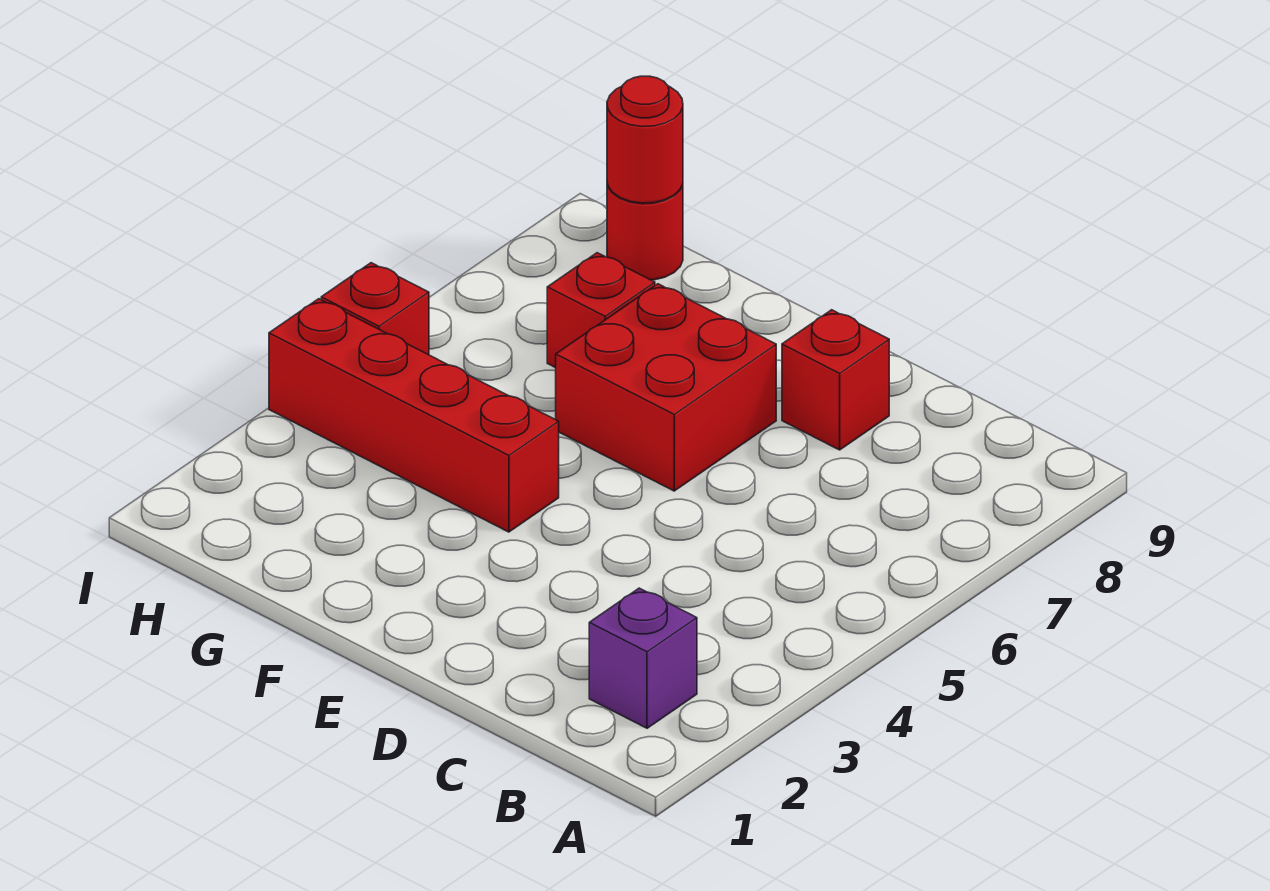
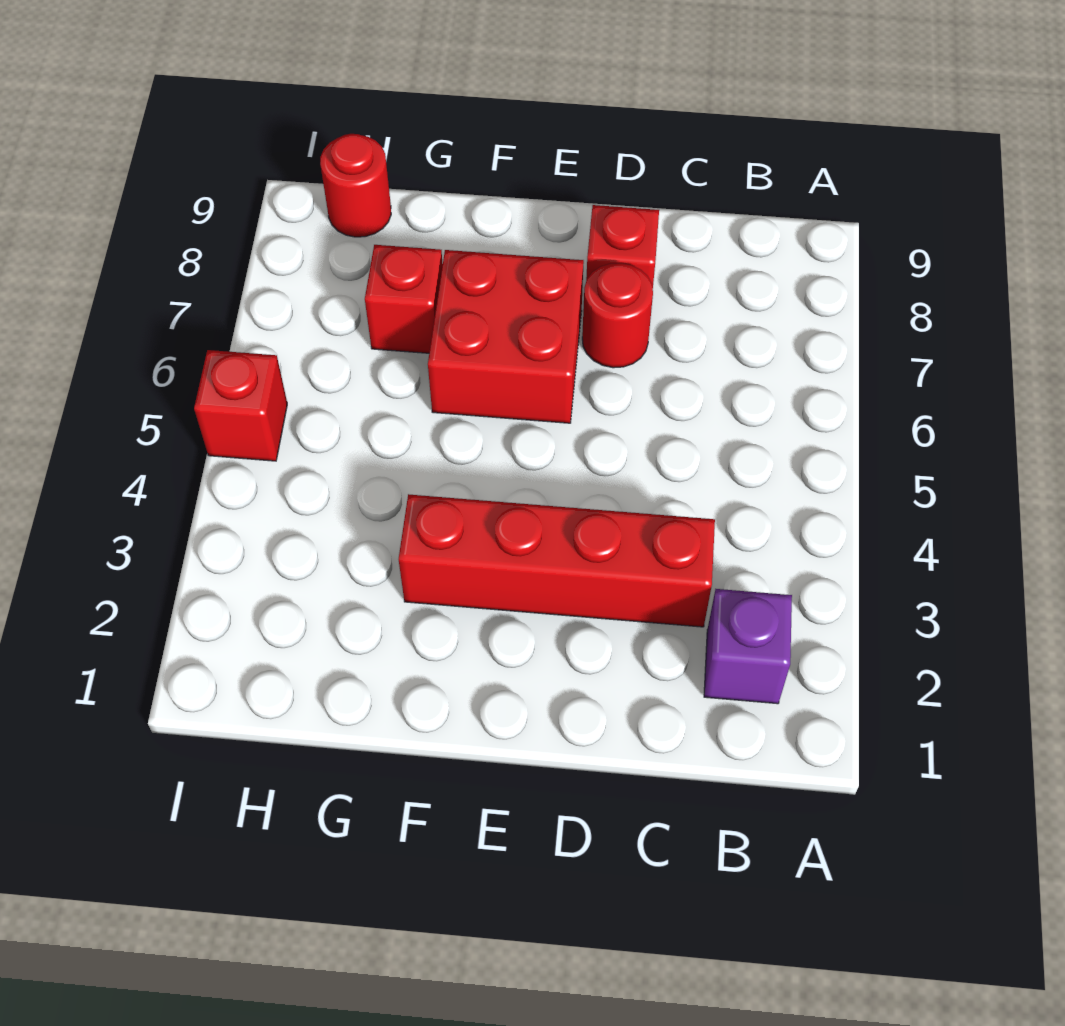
red brick F4:I4 level 1 -> red brick C3:F3 level 1
red round brick H9 level 2 -> red round brick D7 level 1

